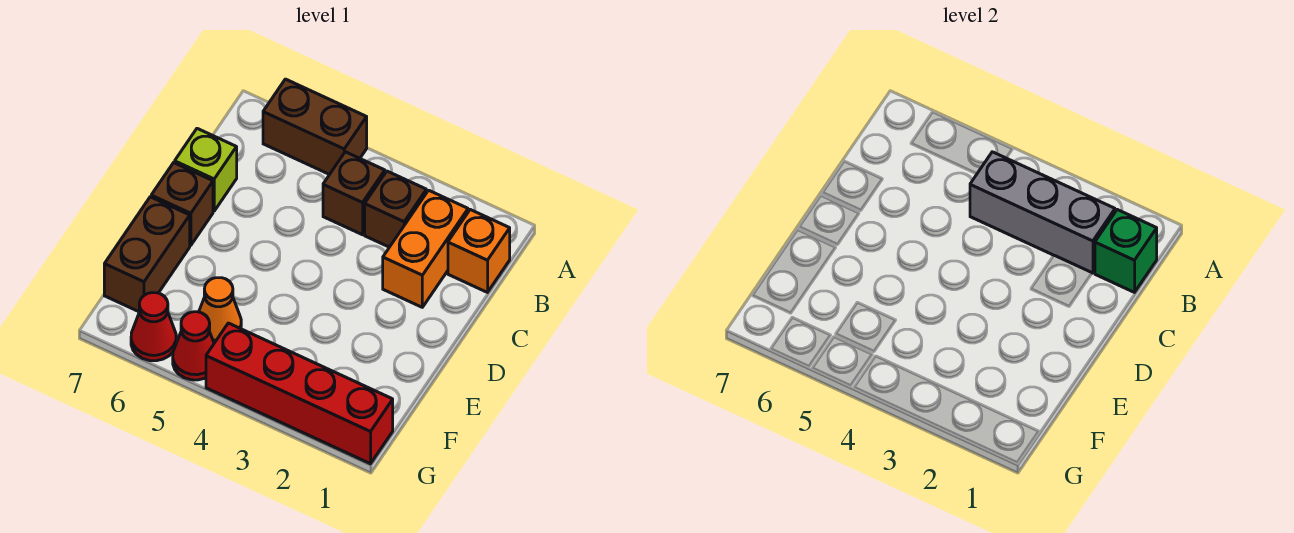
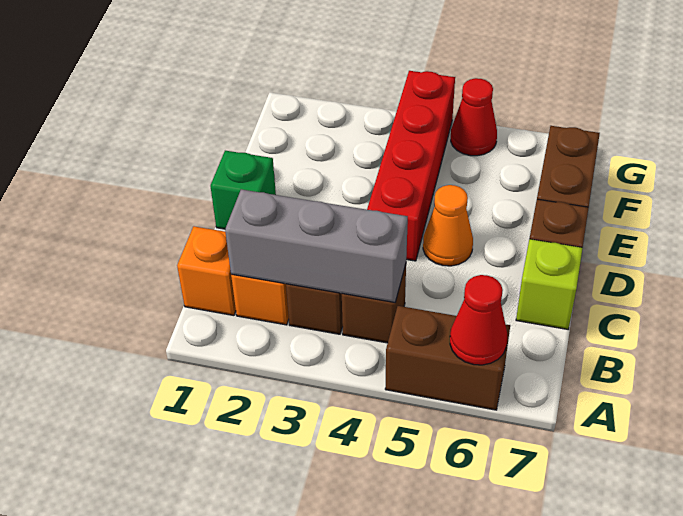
green brick B1 level 2 -> green brick D1 level 1
orange cone F5 level 1 -> orange cone D5 level 1
red brick G1:G4 level 1 -> red brick D4:G4 level 1
red cone G6 level 1 -> red cone A6 level 2

